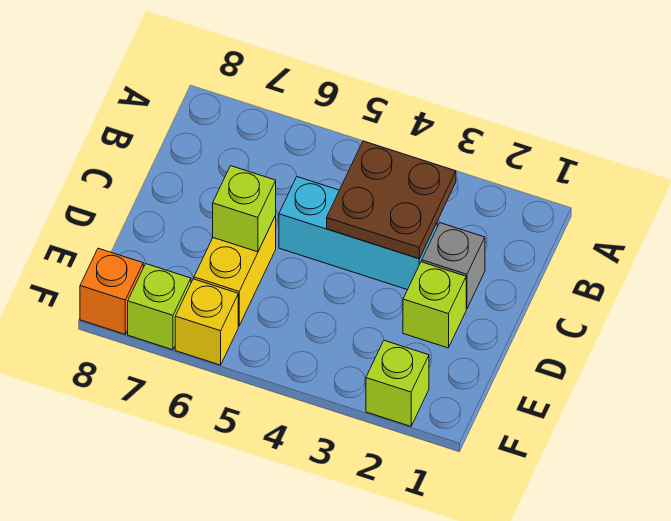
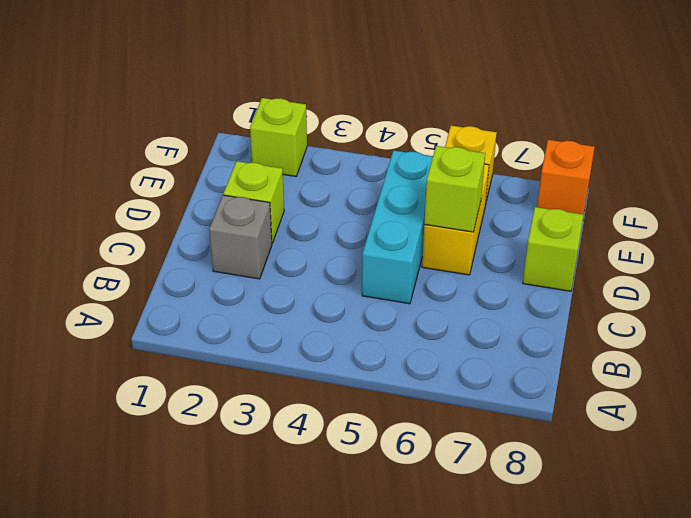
brown plate B3:C4 level 2 -> none
cyan brick C3:C5 level 1 -> cyan brick C5:E5 level 1
lime brick F7 level 1 -> lime brick D8 level 1

